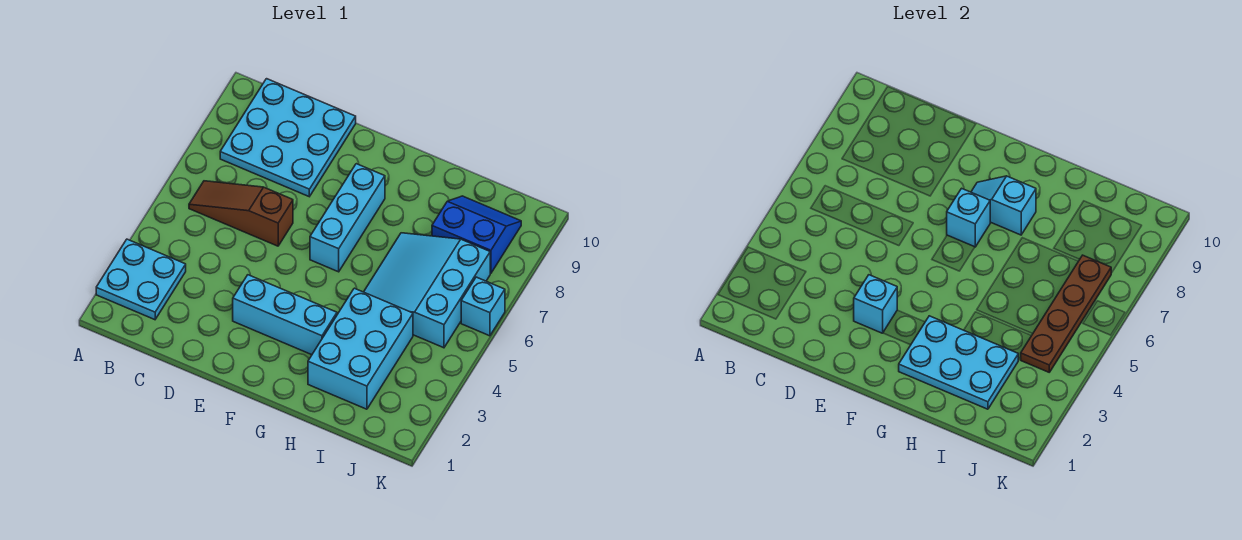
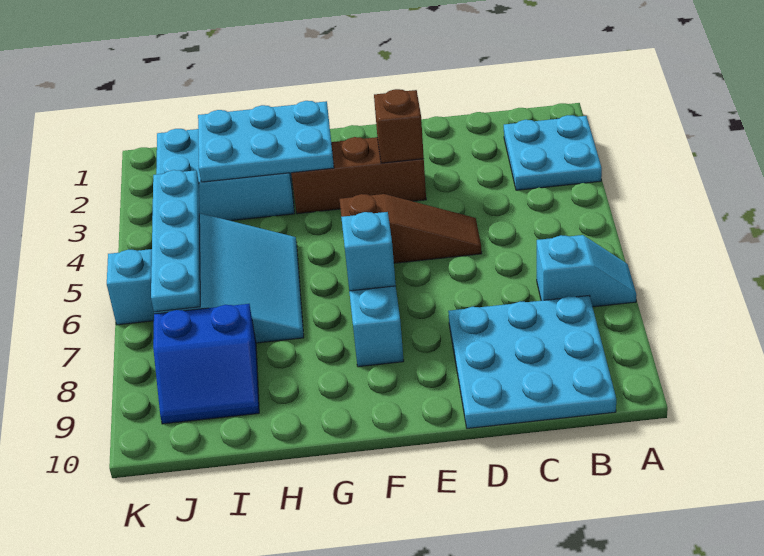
brown slope B6:D6 level 1 top D -> brown slope D5:F5 level 1 top F
cyan brick E3:G3 level 1 -> brown brick E3:G3 level 1
cyan brick E3 level 2 -> brown brick E3 level 2
cyan slope F8:G8 level 2 top G -> cyan slope A7:B7 level 1 top B
cyan brick H2:I4 level 1 -> cyan brick H2:J3 level 1
brown plate J4:J7 level 2 -> cyan plate J4:J7 level 2

